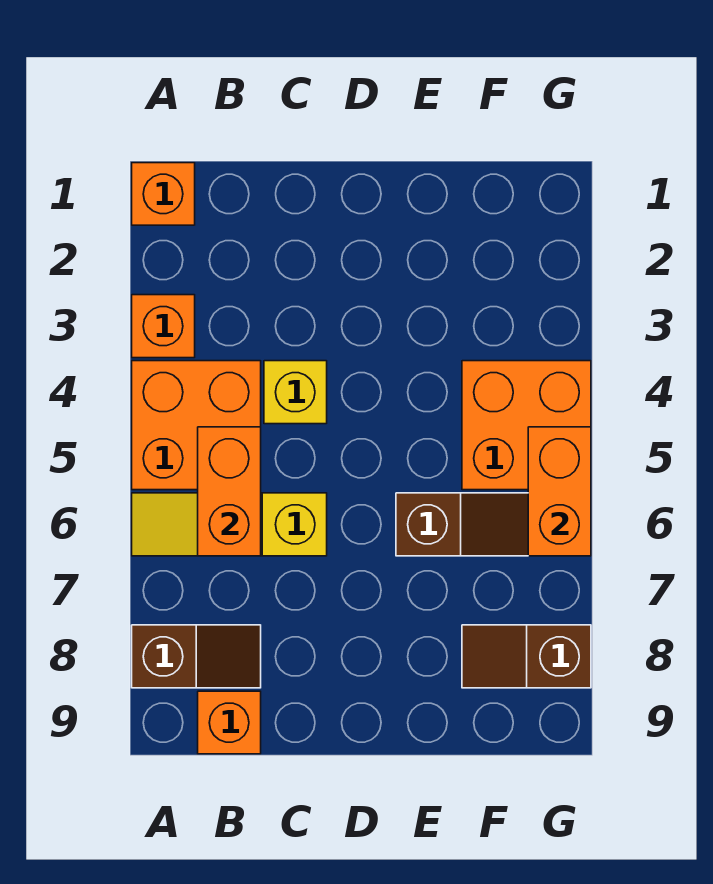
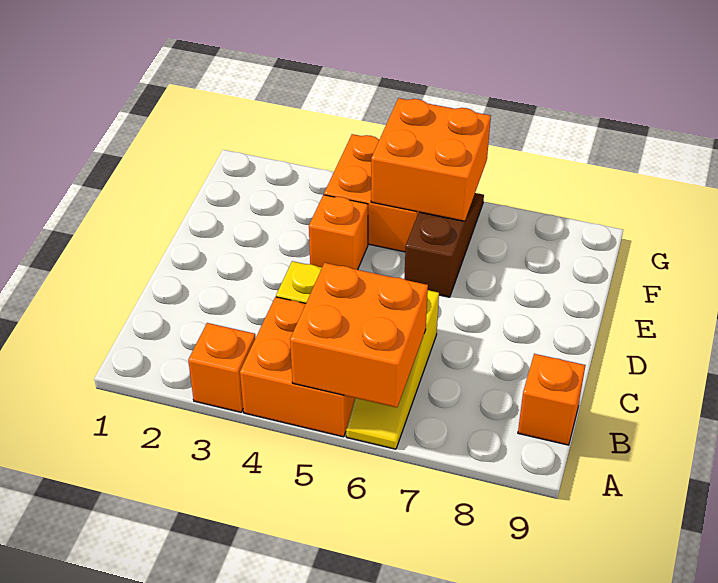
orange brick A1 level 1 -> orange brick E4 level 1
brown slope A8:B8 level 1 top A -> none
orange brick B5:B6 level 2 -> orange brick A5:B6 level 2
brown slope F8:G8 level 1 top G -> none
orange brick G5:G6 level 2 -> orange brick F5:G6 level 2

